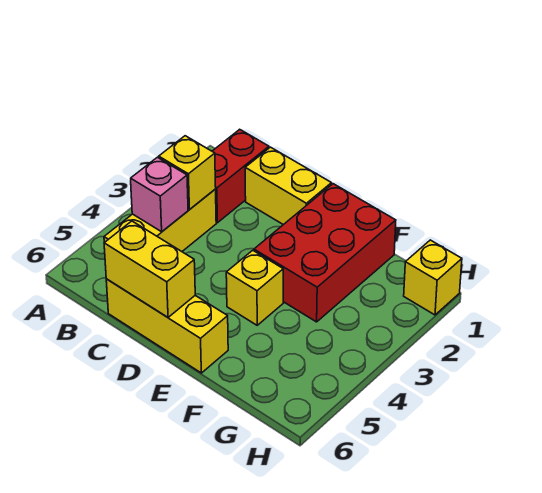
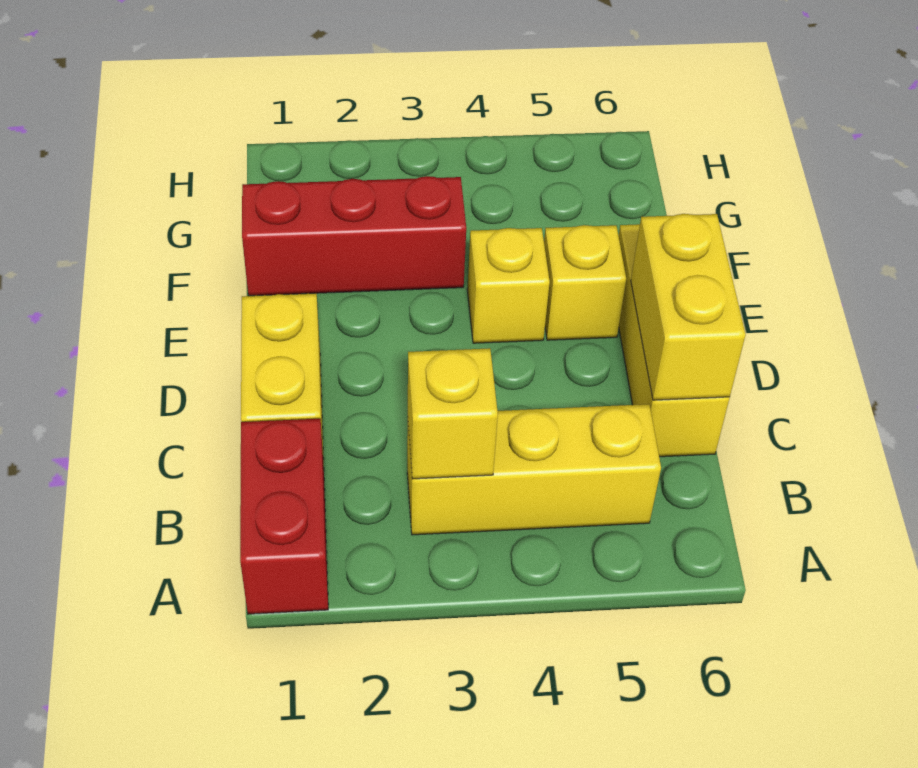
red brick B1:B2 level 1 -> red brick A1:B1 level 1
pink brick B4 level 2 -> none
red brick E1:F3 level 1 -> red brick F1:F3 level 1
yellow brick H1 level 1 -> yellow brick E5 level 1

